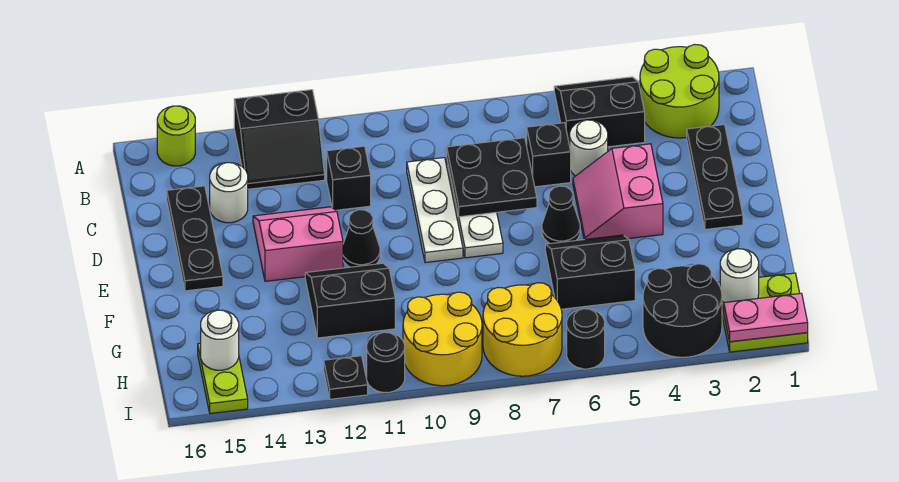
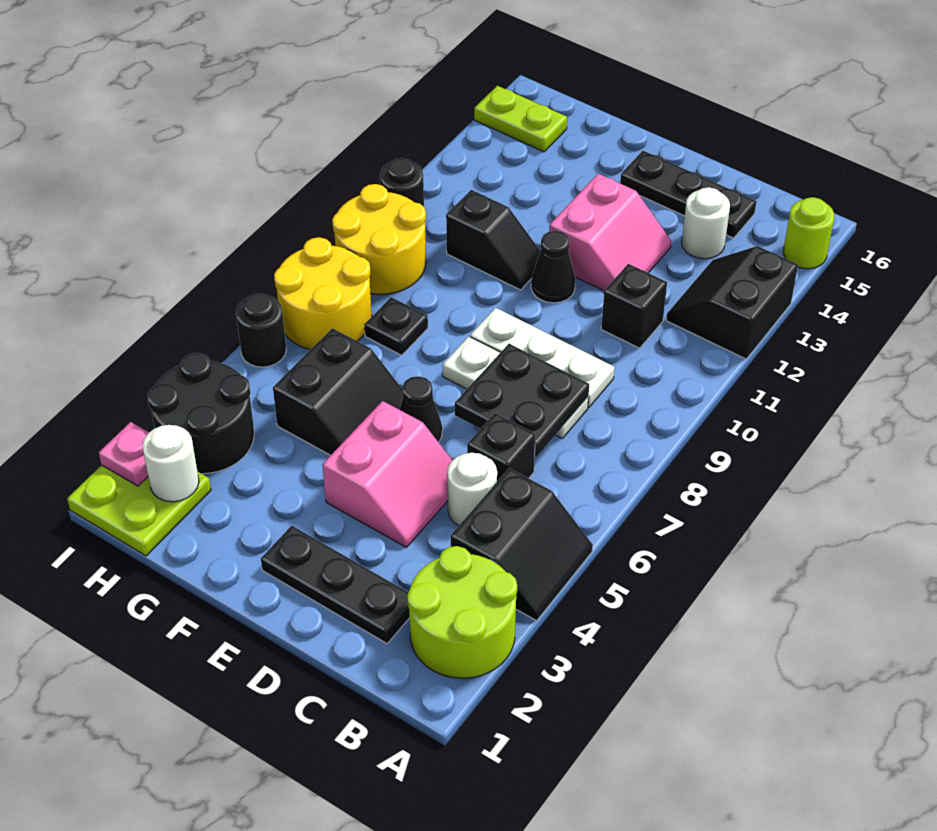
pink slope D4:E5 level 1 top 4 -> pink slope D4:E5 level 1 top E
black slope F11:G12 level 1 top G -> black slope F11:G11 level 1 top G
white round brick H15 level 2 -> none
pink plate I1:I2 level 2 -> pink plate I2 level 2
black plate I12 level 1 -> black plate G8 level 1

